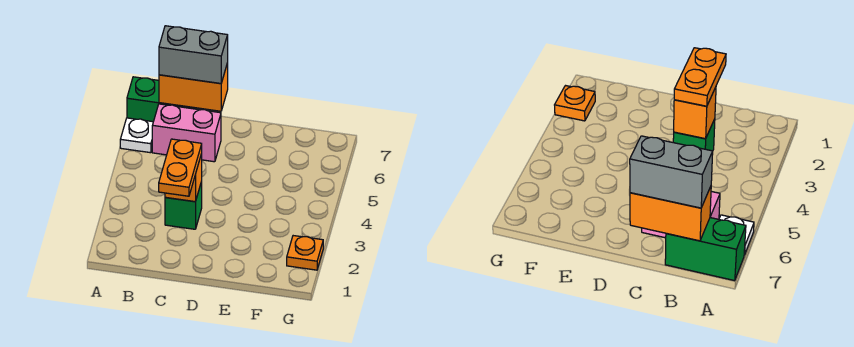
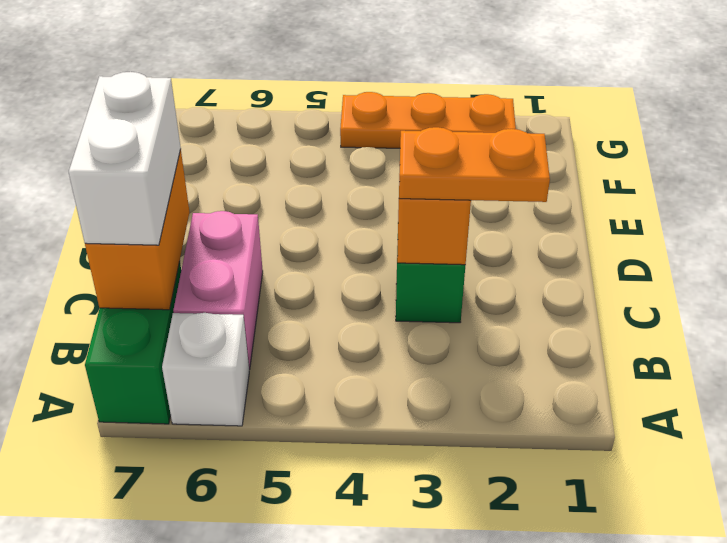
white plate A6 level 1 -> white brick A6 level 1
grey brick B7:C7 level 3 -> white brick B7:C7 level 3
orange plate G2 level 1 -> orange plate G2:G4 level 1

